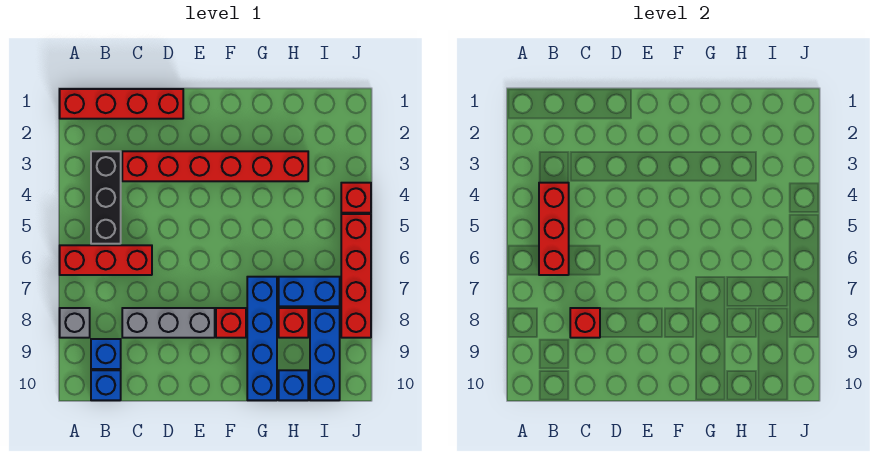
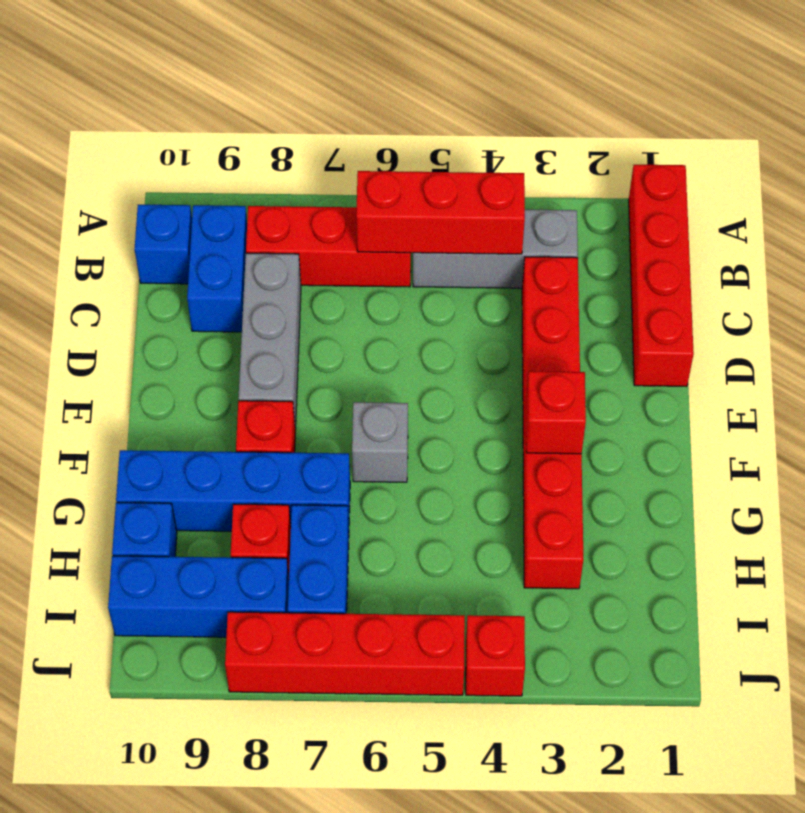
red brick A6:C6 level 1 -> red brick B6:B8 level 1
grey brick A8 level 1 -> grey brick F6 level 1
black brick B3:B5 level 1 -> grey brick B3:B5 level 1
blue brick B9 level 1 -> blue brick B9:C9 level 1
red brick C8 level 2 -> red brick F3 level 2

